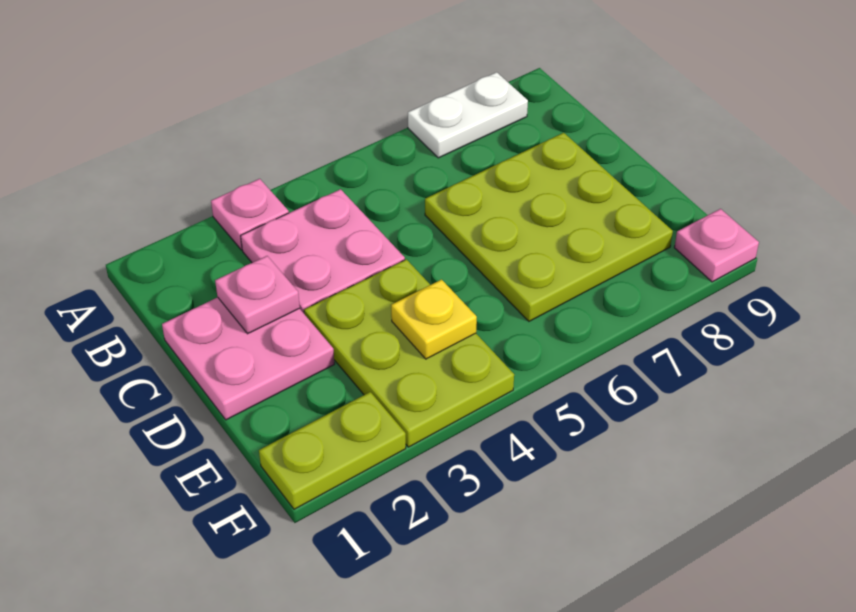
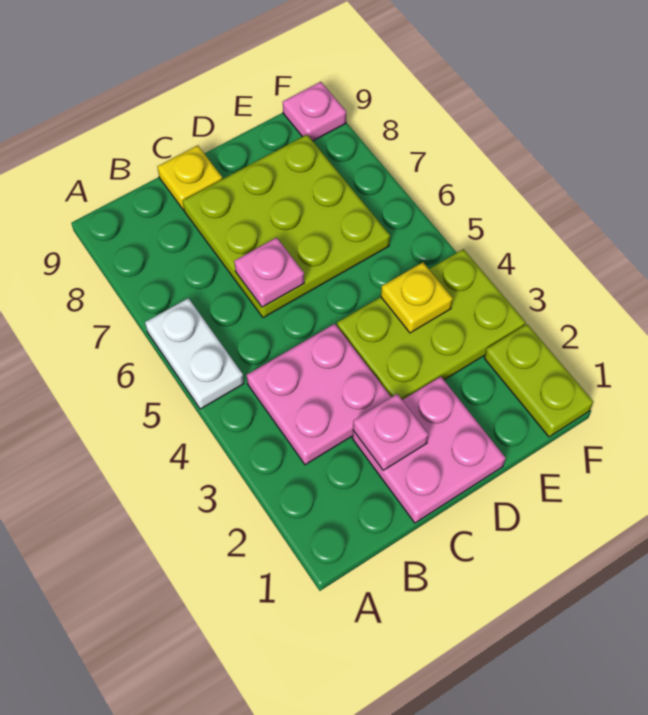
pink plate A3 level 1 -> pink plate C6 level 2
white plate A7:A8 level 1 -> white plate A5:A6 level 1
none -> yellow plate C9 level 1

